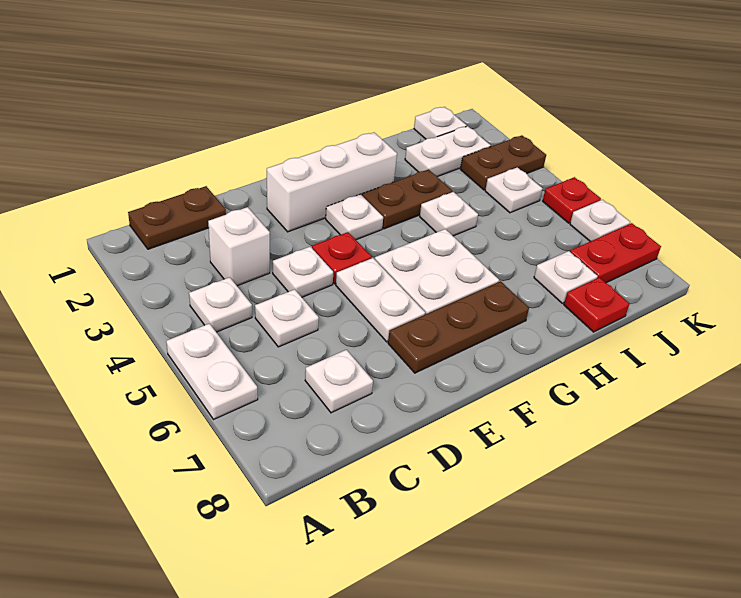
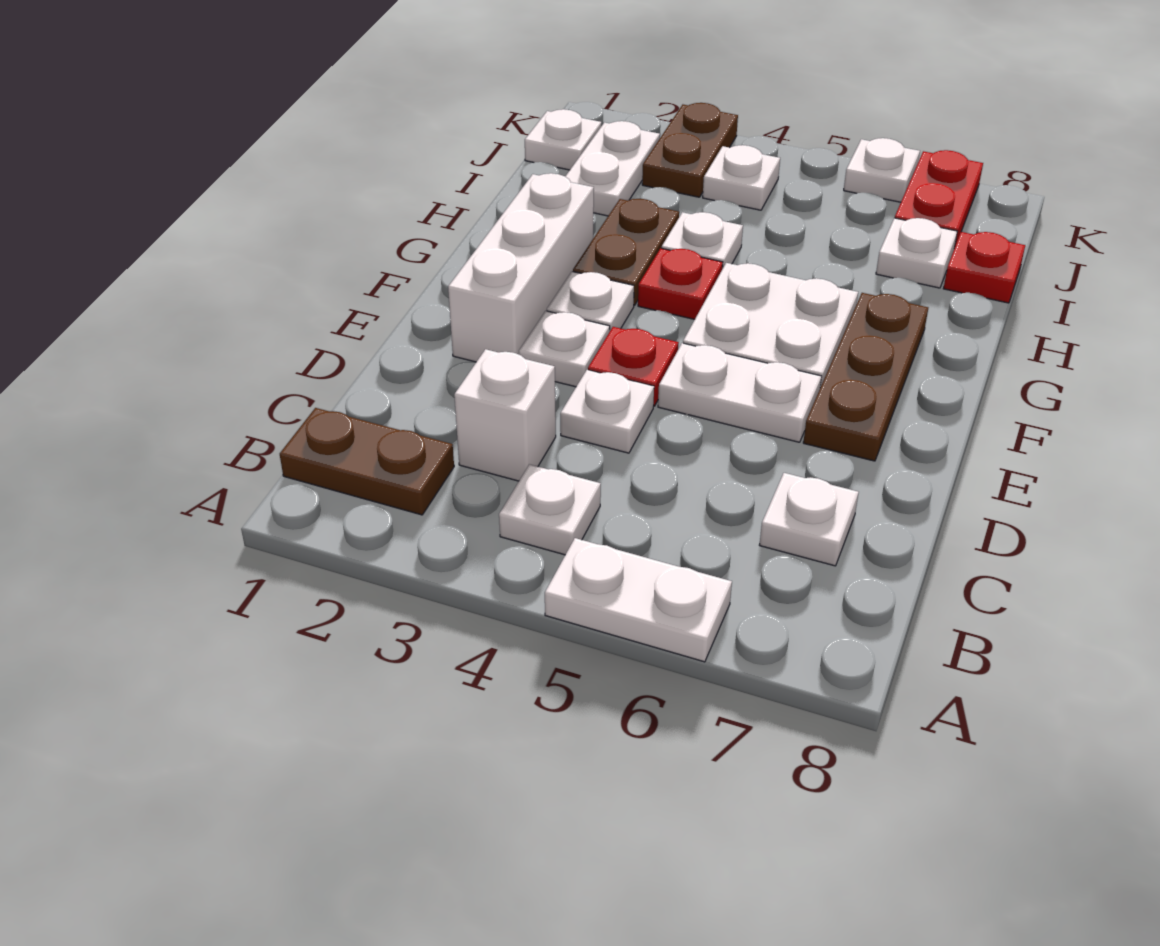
brown plate B1:C1 level 1 -> brown plate B1:B2 level 1
white plate C5 level 1 -> white plate E3 level 1
red plate K5 level 1 -> red plate G4 level 1

